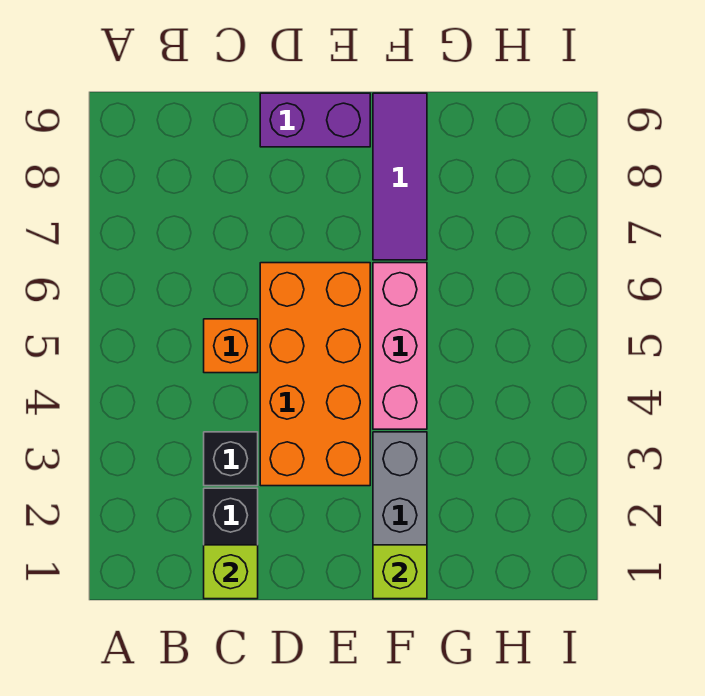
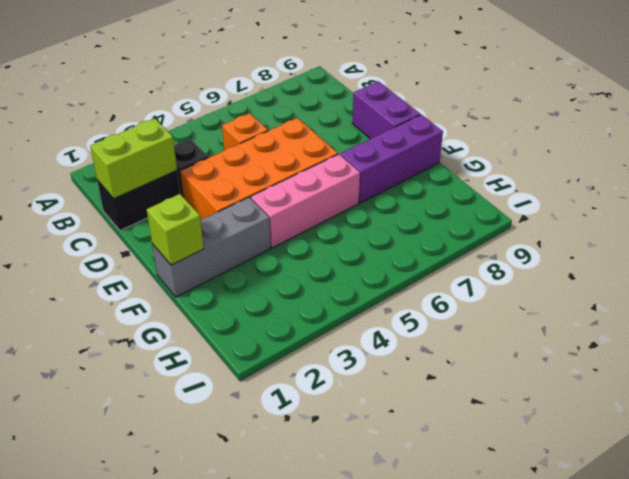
lime brick C1 level 2 -> lime brick C1:C2 level 2
purple tile F7:F9 level 1 -> purple brick F7:F9 level 1

